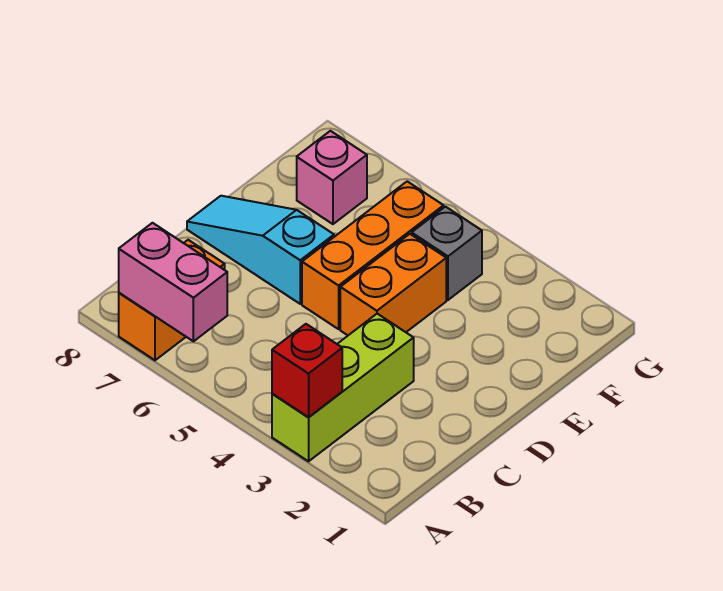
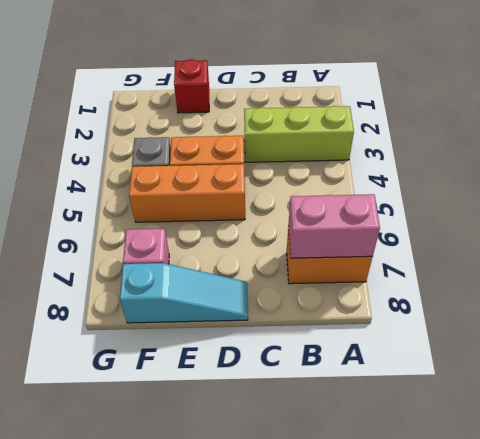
red brick A3 level 2 -> red brick E1 level 1
pink brick A6:A7 level 2 -> pink brick A7:B7 level 2
cyan slope D6:D8 level 1 top 6 -> cyan slope D8:F8 level 1 top F

